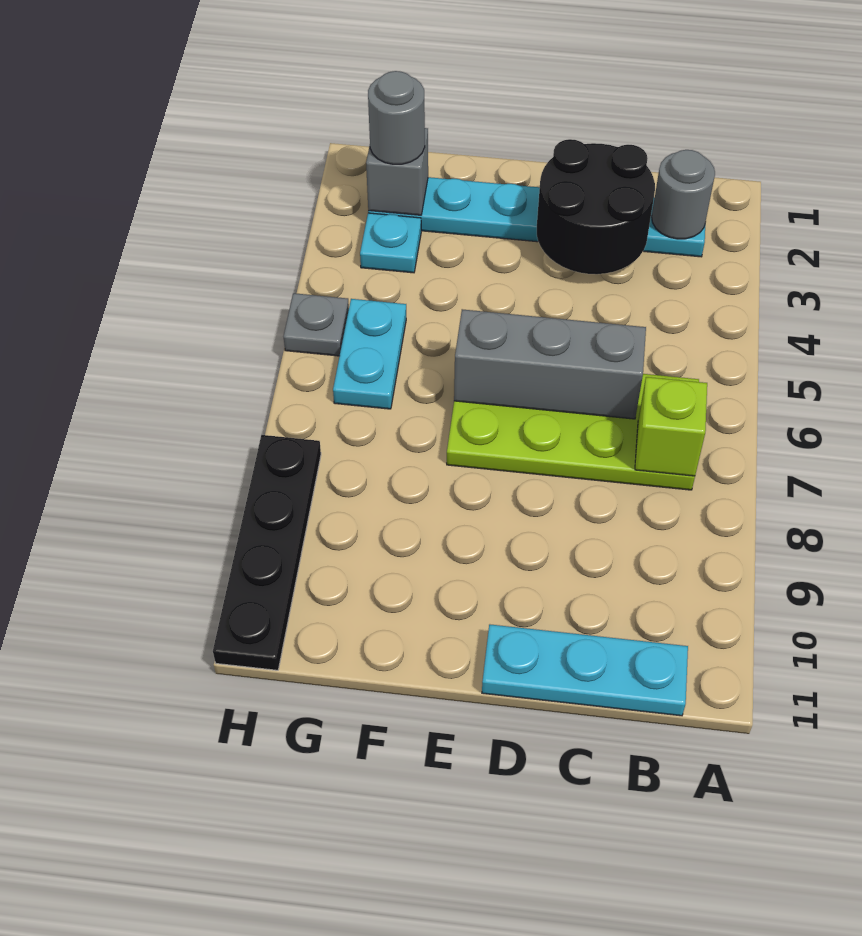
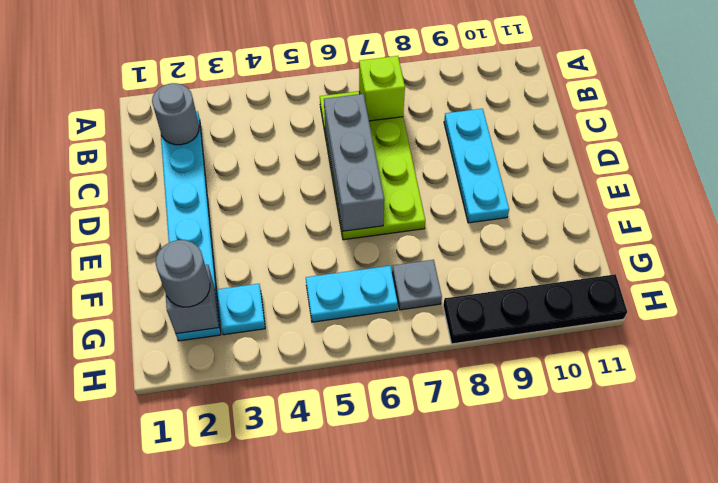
cyan plate B11:D11 level 1 -> cyan plate C9:E9 level 1
black round brick C2:D3 level 2 -> none
grey plate H5 level 1 -> grey plate G7 level 1

